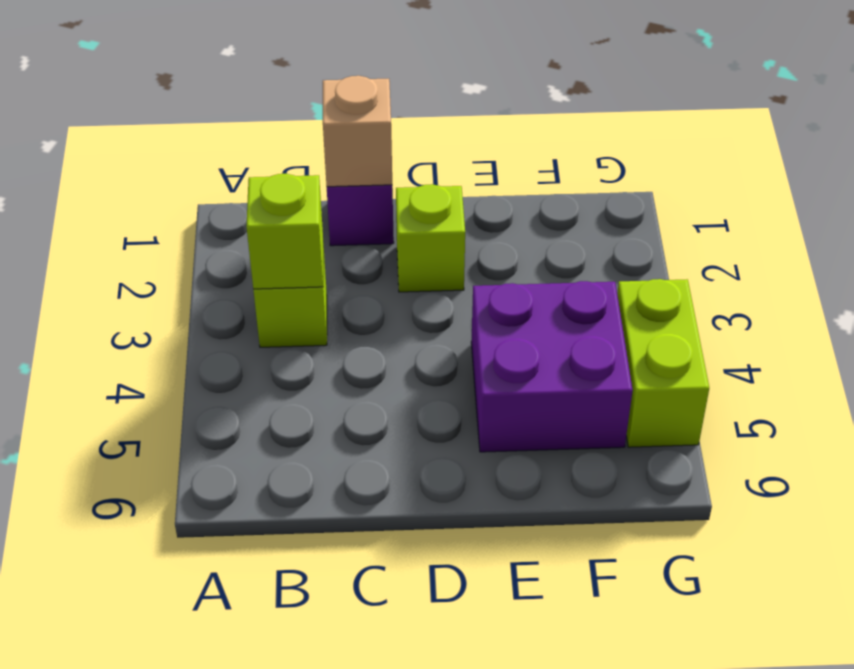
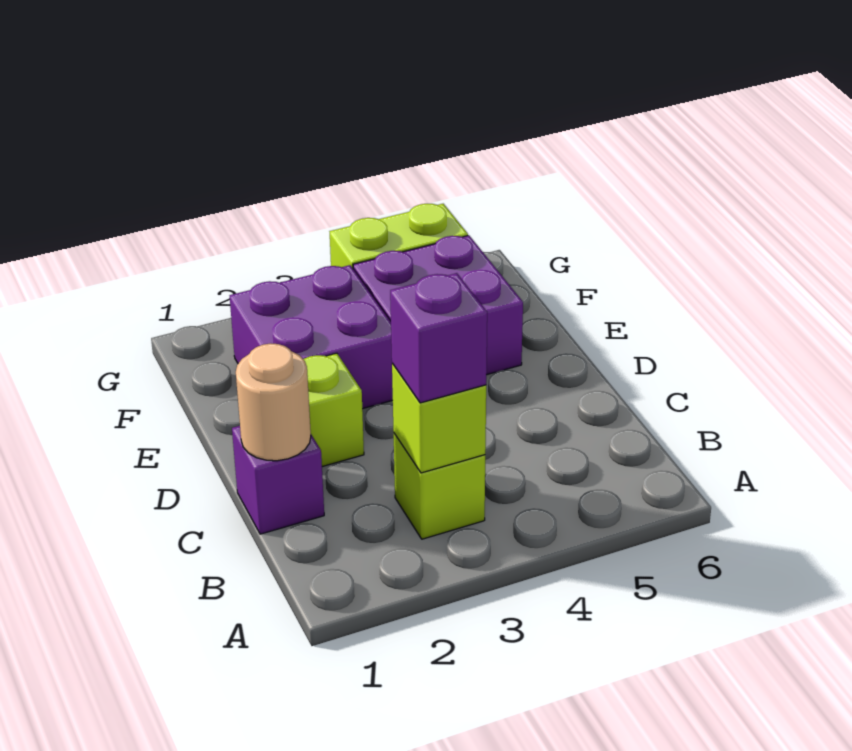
none -> purple brick B3 level 3
tan brick C1 level 2 -> tan round brick C1 level 2
none -> purple brick E2:F3 level 1

